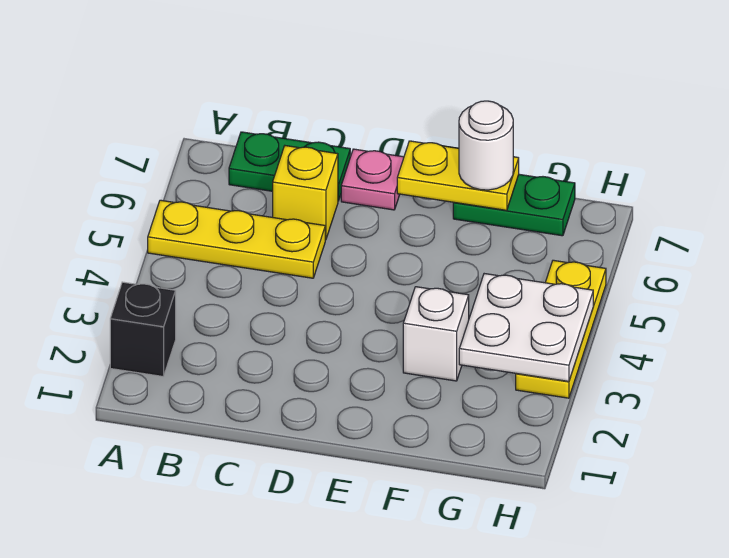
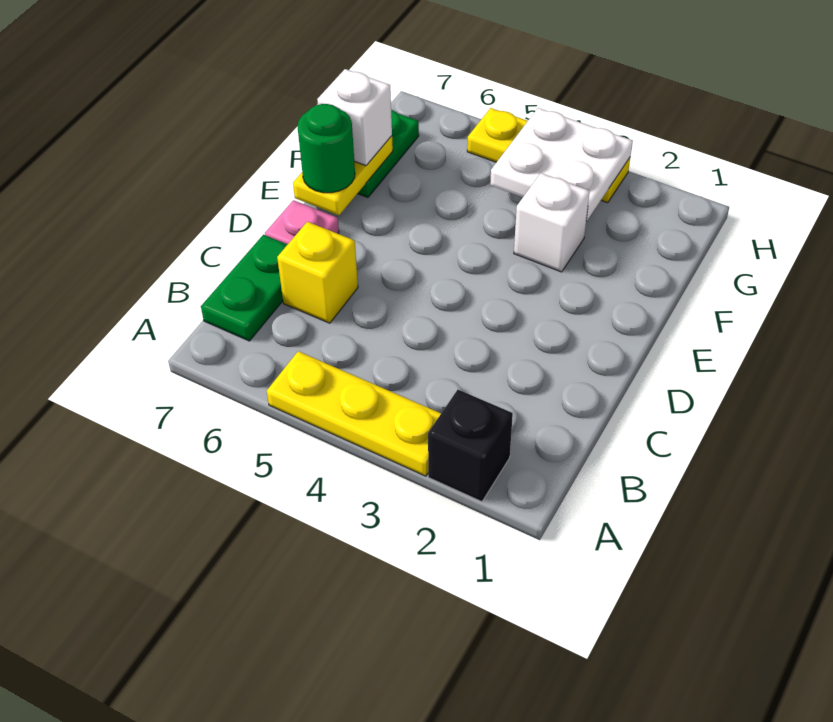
yellow plate A5:C5 level 1 -> yellow plate A3:A5 level 1
none -> green round brick E7 level 3
white round brick F7 level 3 -> white brick F7 level 3

